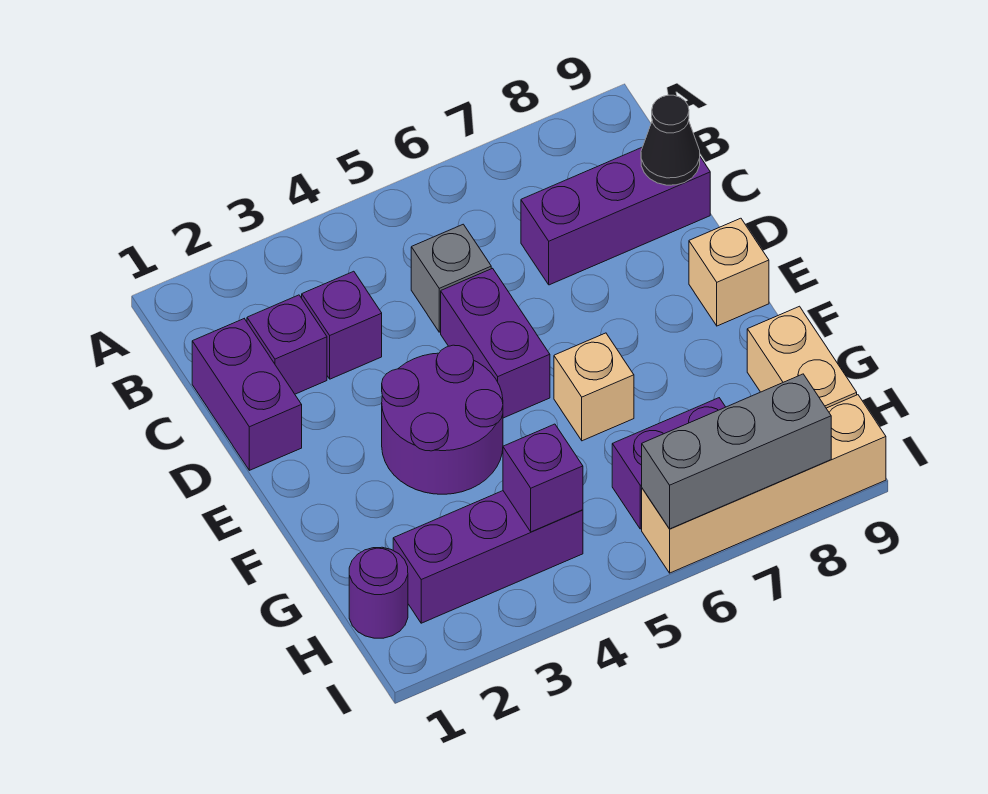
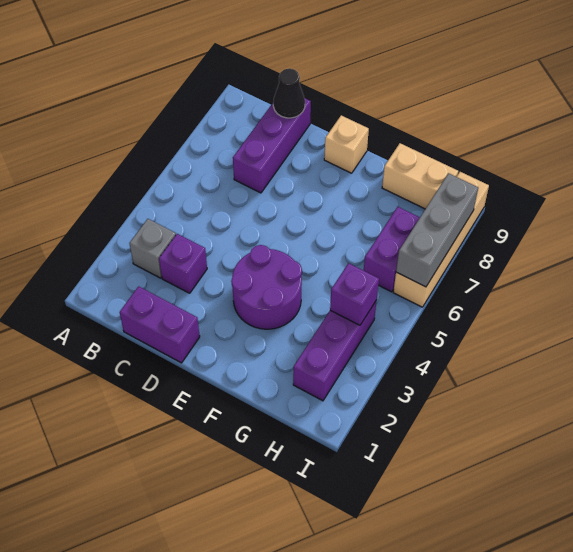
purple brick C2 level 1 -> none
grey brick C5 level 1 -> grey brick B3 level 1
purple brick D5:E5 level 1 -> none
tan brick F6 level 1 -> none
purple round brick H1 level 1 -> none

